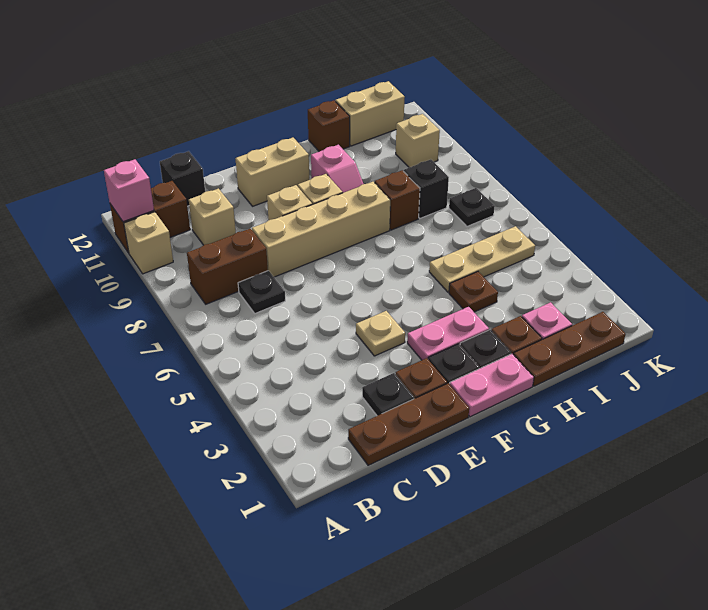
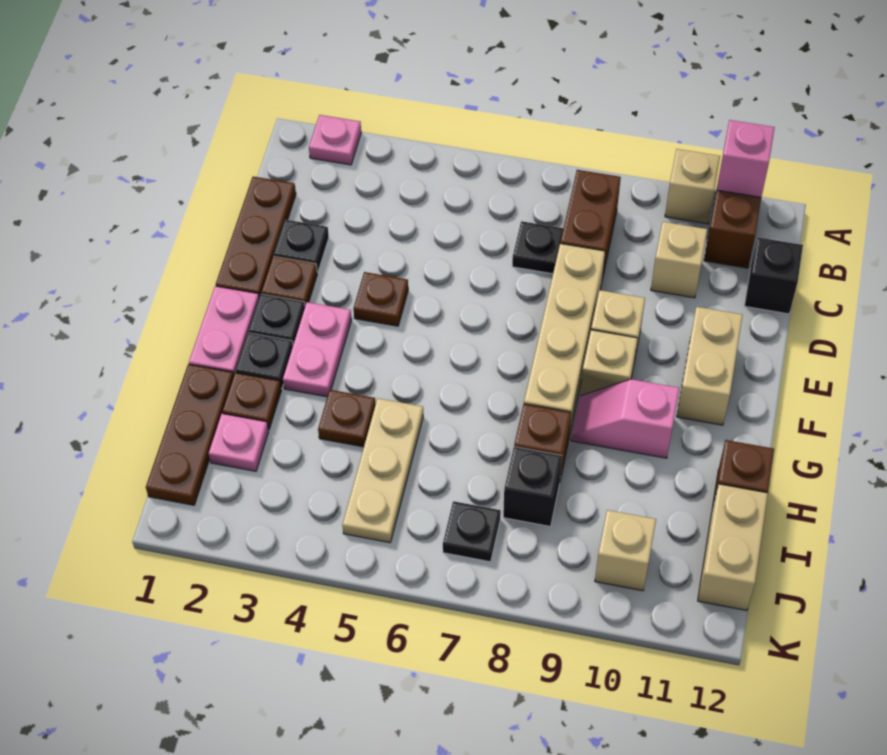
none -> pink plate A2 level 1
tan plate E4 level 1 -> brown plate E4 level 1

